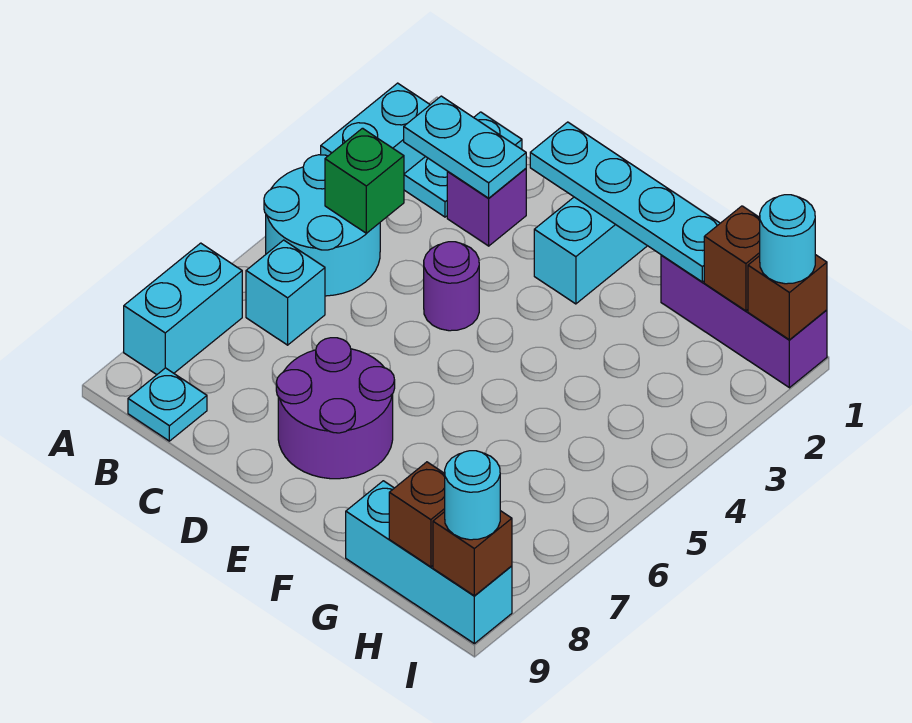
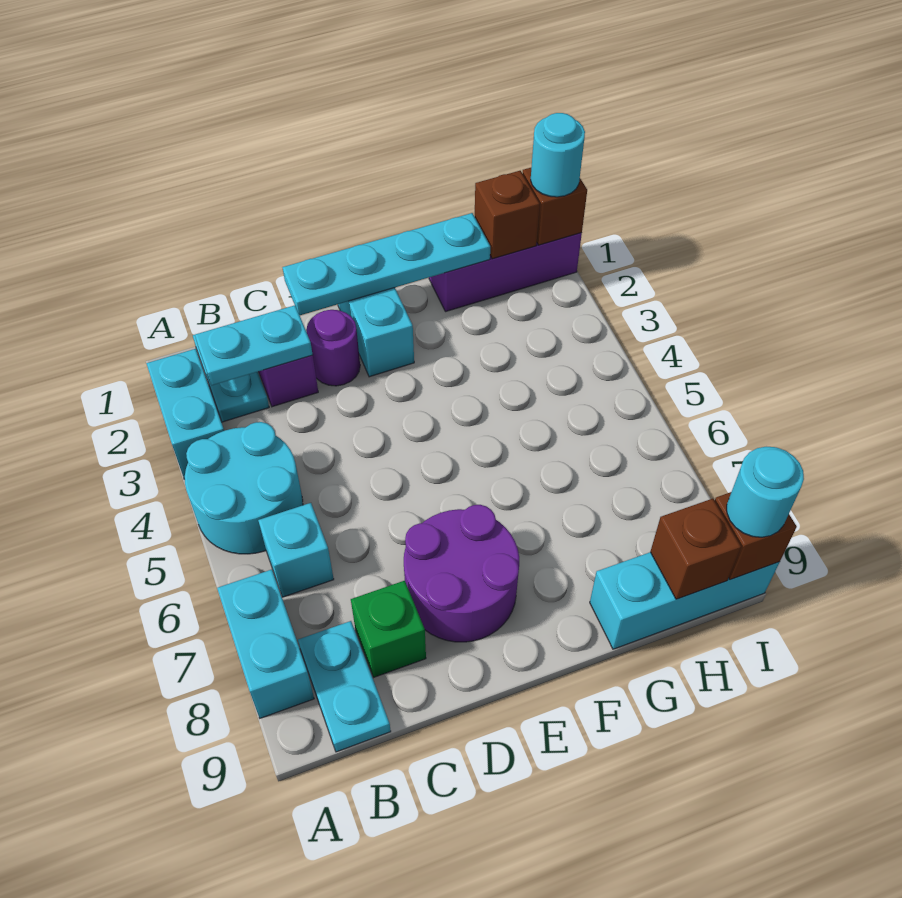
green brick B4 level 2 -> green brick C8 level 1
cyan plate B9 level 1 -> cyan plate B8:B9 level 1
purple round brick D4 level 1 -> purple round brick D2 level 1

